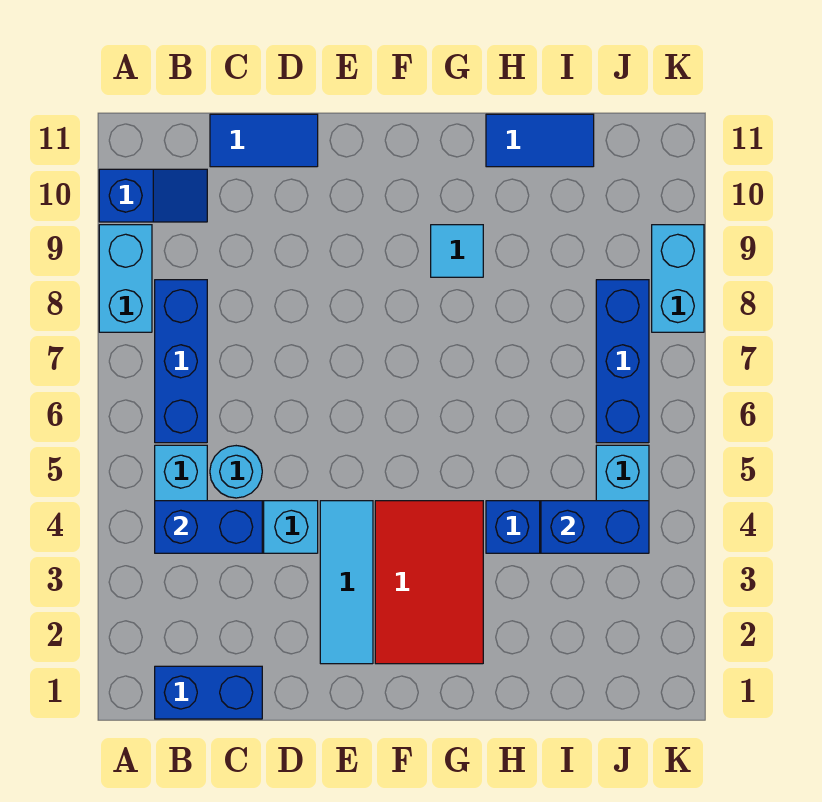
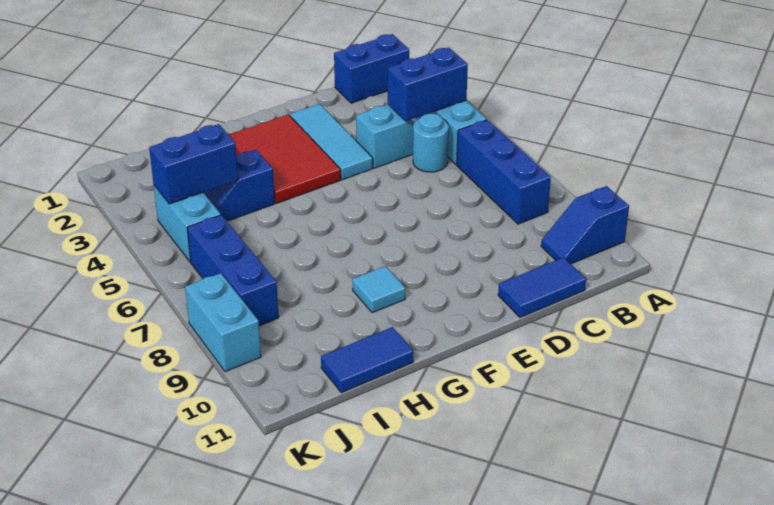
cyan brick A8:A9 level 1 -> none

